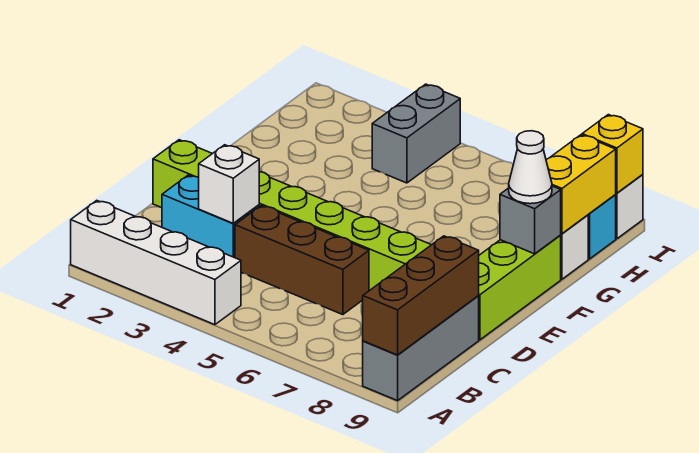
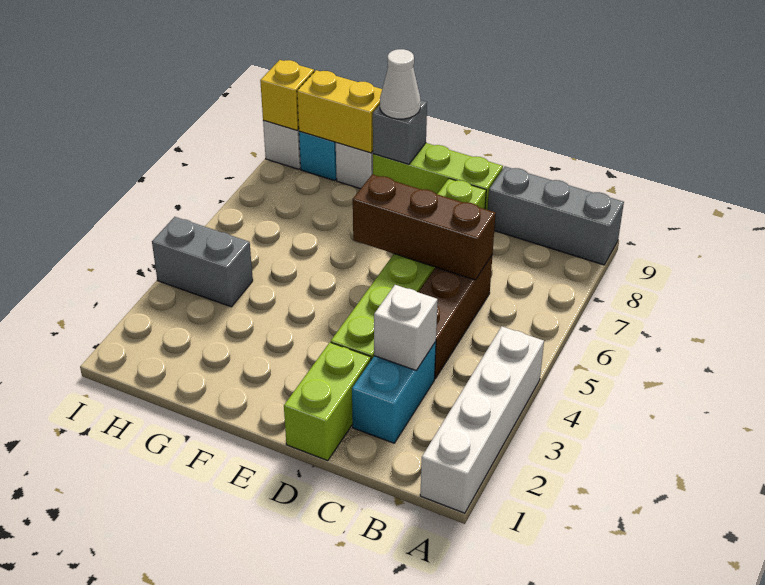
brown brick A9:C9 level 2 -> brown brick C6:E6 level 2

